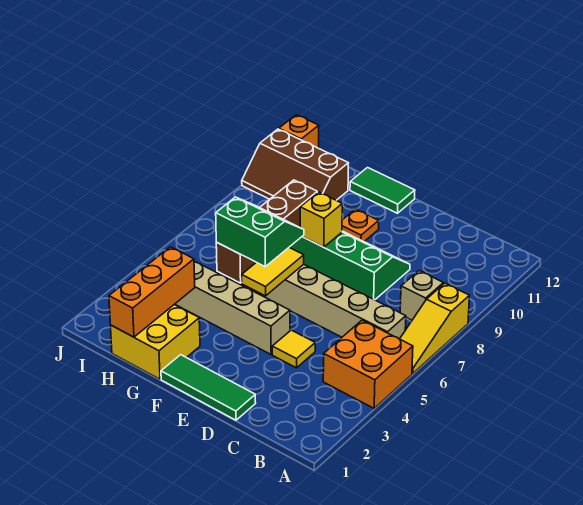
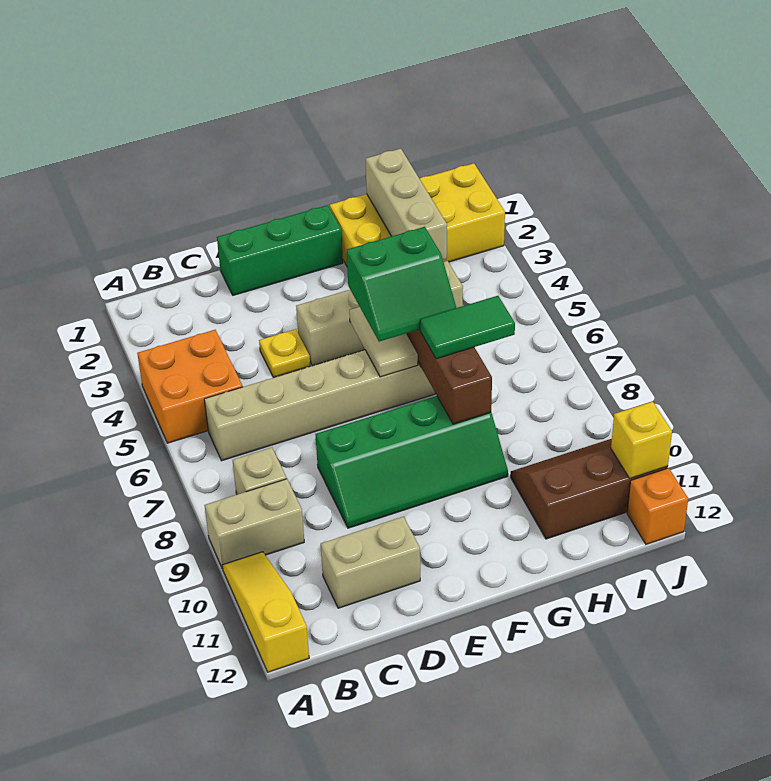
yellow slope A6:A8 level 1 top 8 -> yellow slope A10:A12 level 1 top 12
none -> tan brick A9:B9 level 1
none -> tan brick C11:D11 level 1
green tile D1:F1 level 1 -> green brick D1:F1 level 1
yellow tile D4 level 1 -> yellow plate D4 level 1
yellow tile F5:F6 level 2 -> tan tile F5:F6 level 2
yellow brick F8 level 2 -> yellow brick J11 level 2
orange plate F10 level 1 -> none
green tile F12:G12 level 1 -> green tile G7:H7 level 3
yellow brick G1:H2 level 1 -> yellow brick G1:J2 level 1
orange brick H1:H3 level 2 -> tan brick H1:H3 level 2

